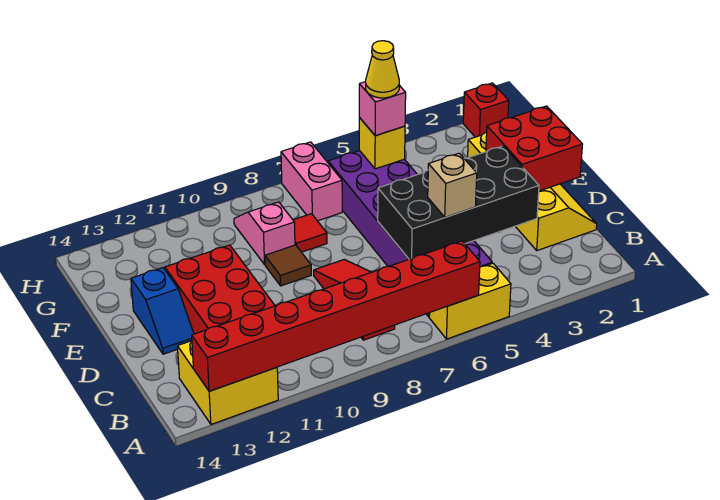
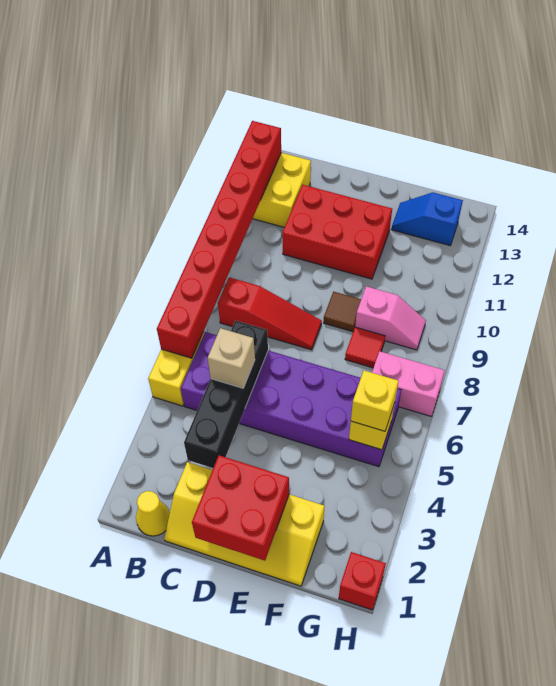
black brick C3:D6 level 2 -> black brick C3:C6 level 2
blue slope D13:E13 level 1 top E -> blue slope F13:G13 level 1 top G
pink brick G5 level 3 -> yellow brick G5 level 3
yellow cone G5 level 4 -> yellow cone B1 level 1

